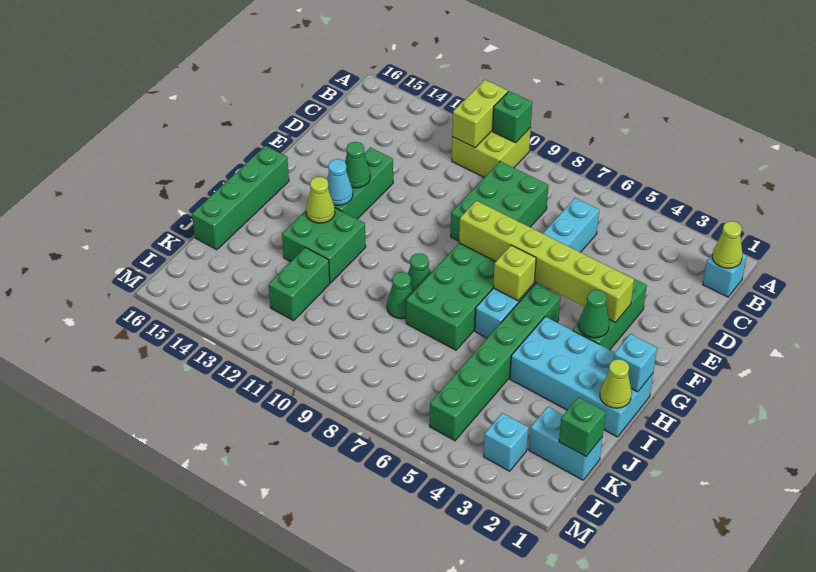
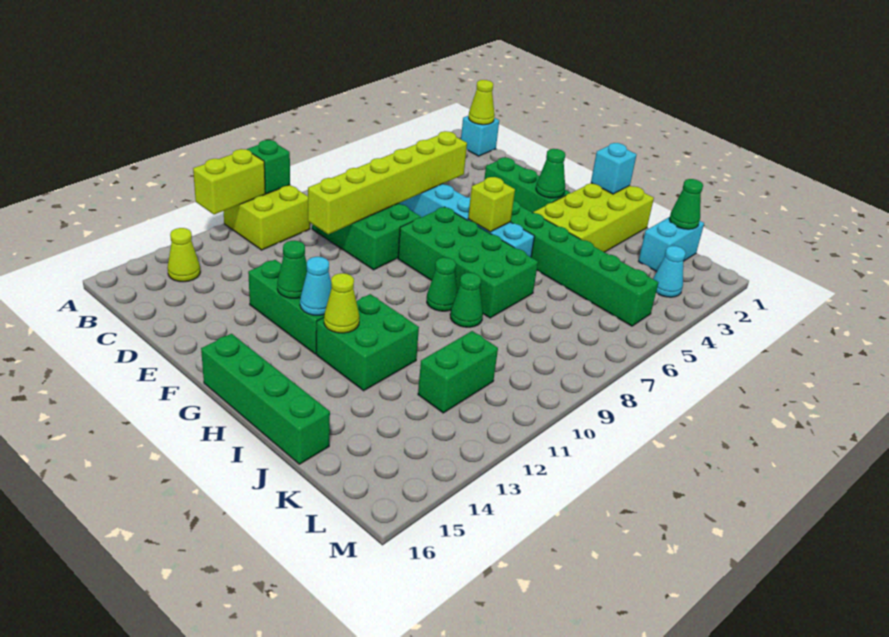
lime brick A11:B11 level 2 -> lime brick A11:A12 level 2
lime brick F3:F8 level 2 -> lime brick D5:D10 level 2
cyan brick H1:I4 level 1 -> lime brick H1:I4 level 1
lime cone I1 level 2 -> lime cone B14 level 1
green brick J12:K12 level 1 -> green brick K11:K12 level 1
green brick K1 level 2 -> green cone K1 level 2
cyan brick L3 level 1 -> cyan cone L3 level 1

